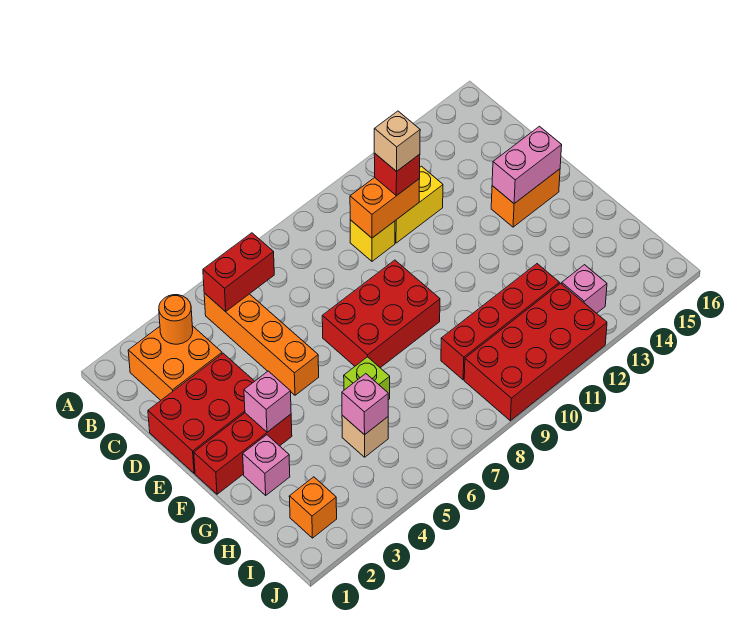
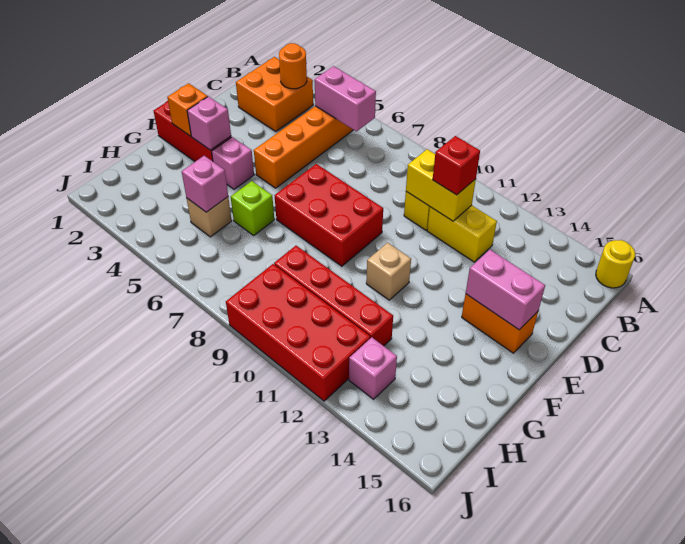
none -> yellow round brick A16 level 1
red brick B5:B6 level 2 -> pink brick B5:B6 level 2
orange brick C10:C11 level 2 -> yellow brick C10:C11 level 2
tan brick C11 level 4 -> tan brick F11 level 1
red brick D1:E3 level 1 -> none
pink brick G2 level 1 -> pink brick F4 level 1
orange brick I2 level 1 -> orange brick F2 level 2

